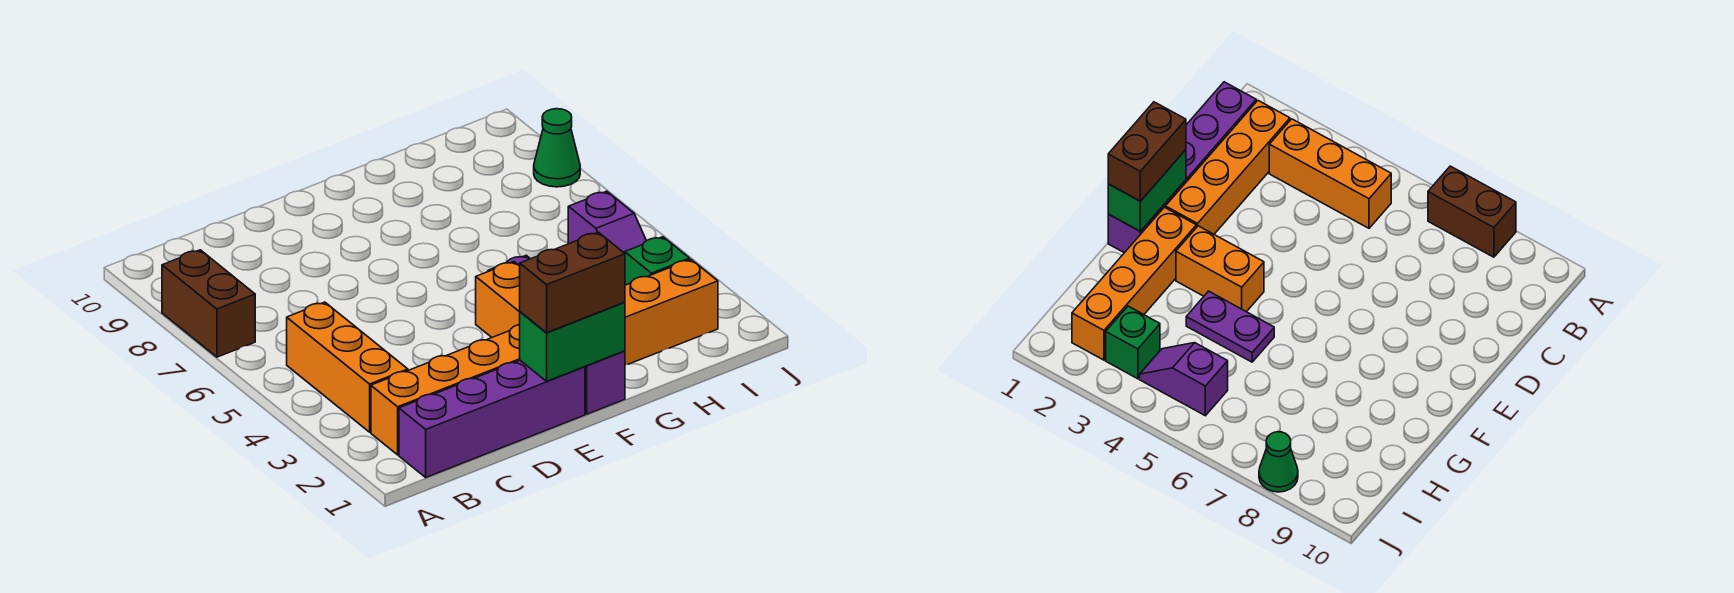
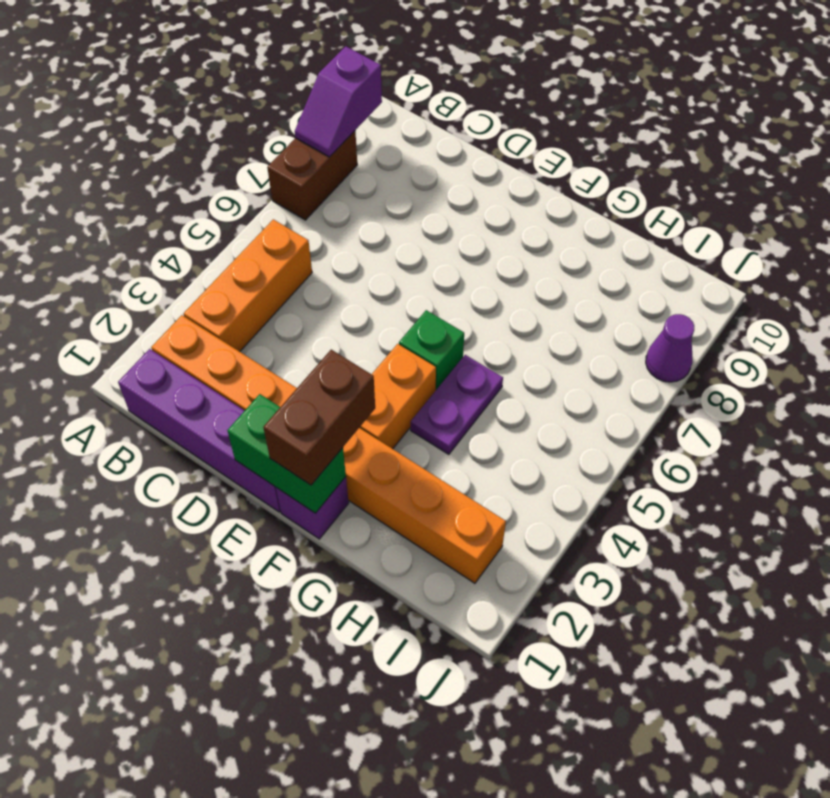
brown brick E1:F1 level 3 -> brown brick F1:F2 level 3
green brick I3 level 1 -> green brick F5 level 1
purple slope I4:I5 level 1 top 5 -> purple slope A8:A9 level 2 top 9
green cone J8 level 1 -> purple cone J8 level 1

